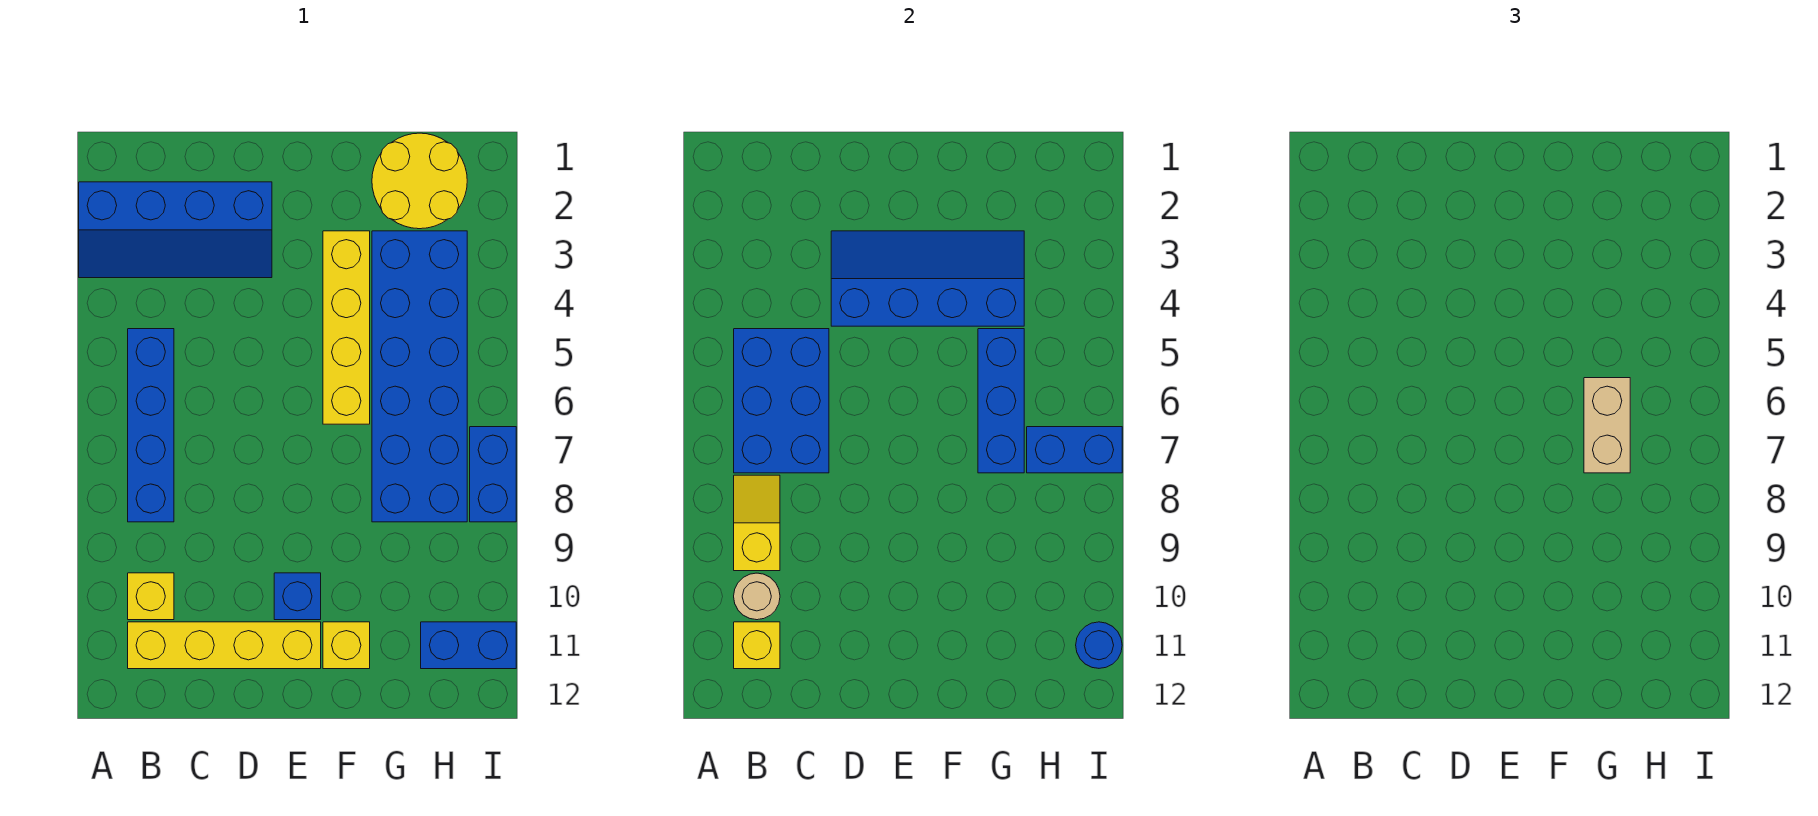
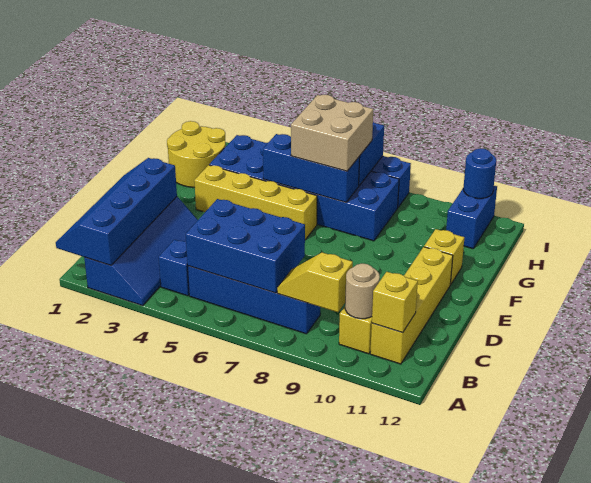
blue slope D3:G4 level 2 top 4 -> blue slope A1:D2 level 2 top 2
blue brick E10 level 1 -> blue brick B4 level 1
tan brick G6:G7 level 3 -> tan brick G6:H7 level 3

